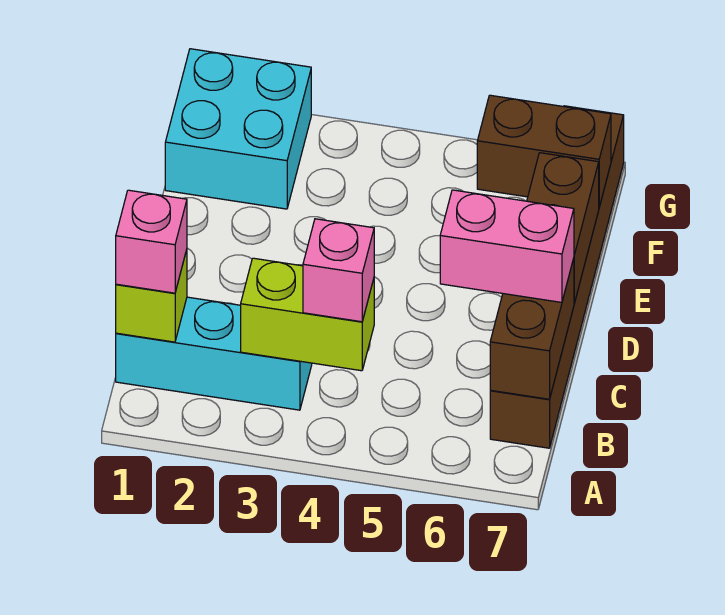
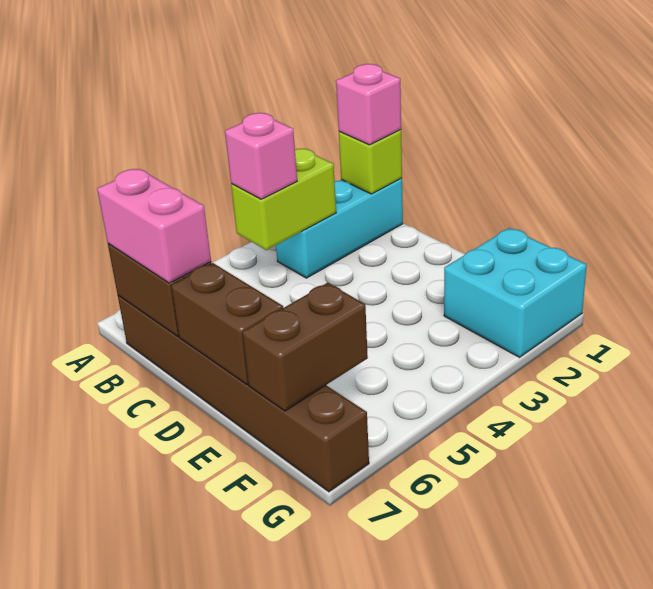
pink brick C6:C7 level 3 -> pink brick B7:C7 level 3

